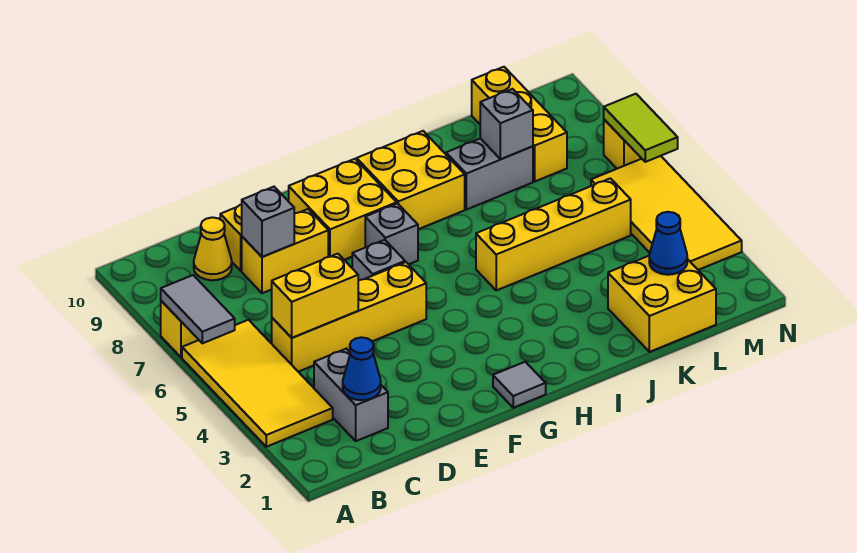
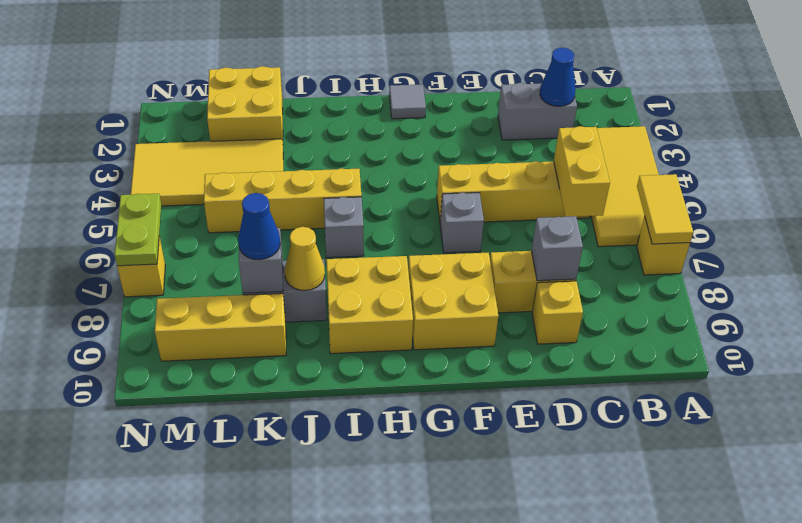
grey tile A6:A7 level 2 -> yellow tile A6:A7 level 2
grey brick C2:C3 level 1 -> grey brick C2:D2 level 1
yellow brick C5:D5 level 2 -> yellow brick C5:C6 level 2
yellow cone C9 level 1 -> yellow cone J8 level 2
grey brick G7 level 1 -> grey brick I6 level 1
blue cone L2 level 2 -> blue cone K8 level 3
yellow brick L8:L10 level 1 -> yellow brick K9:M9 level 1
yellow tile M3:N6 level 1 -> yellow tile K3:N4 level 1
lime tile N6:N7 level 2 -> lime plate N6:N7 level 2

